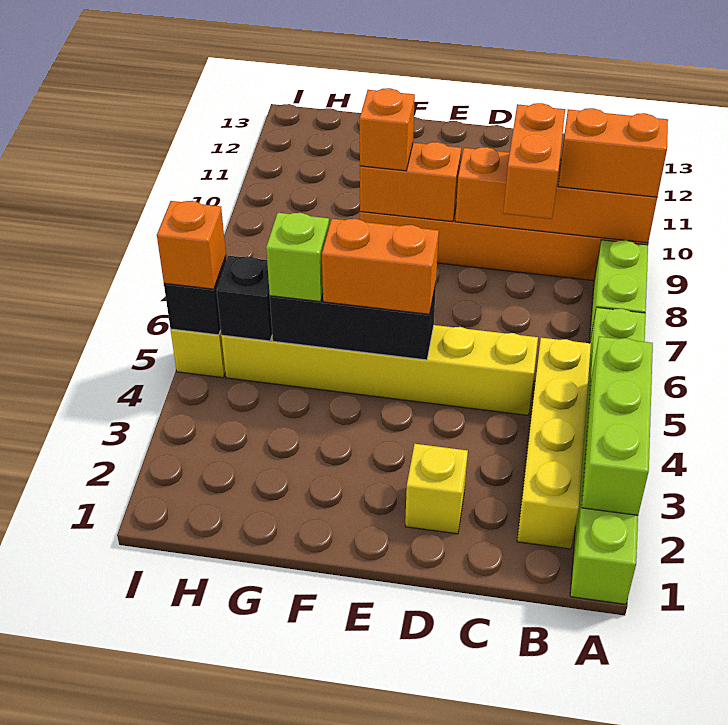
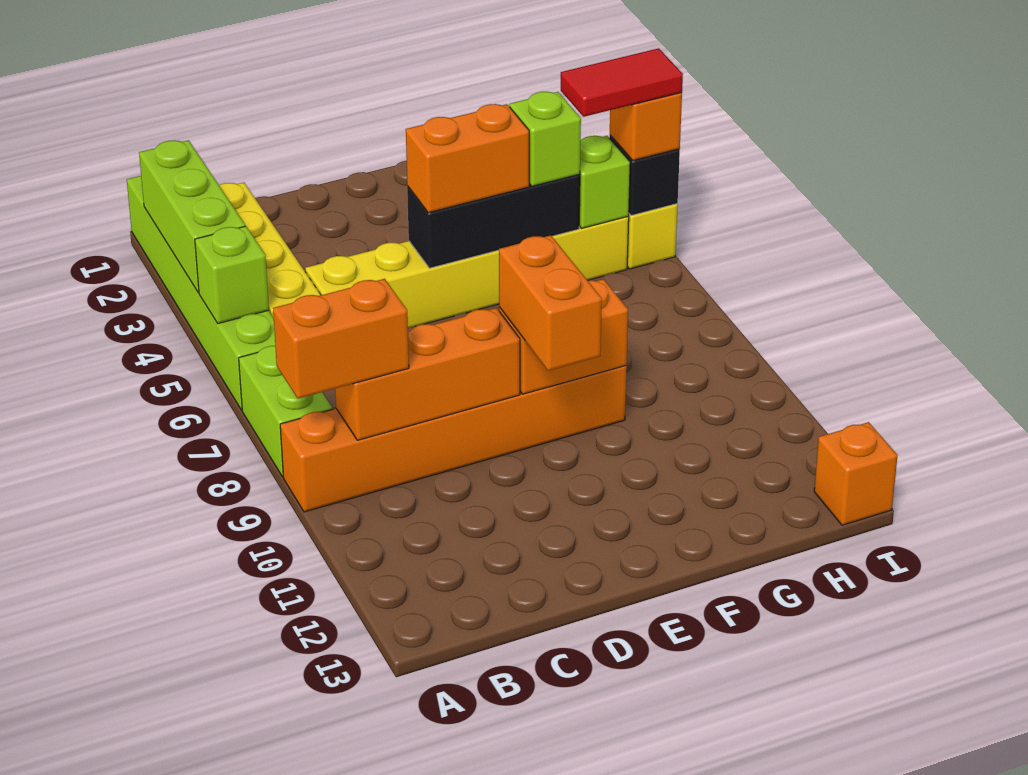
none -> lime brick A5 level 2
orange brick A9:D9 level 2 -> orange brick B9:D9 level 2
orange brick C8:C9 level 3 -> orange brick E9:E10 level 3
yellow brick D2 level 1 -> none
orange brick F9 level 3 -> orange brick I13 level 1
black brick H5 level 2 -> lime brick H5 level 2
none -> red tile H5:I5 level 4

